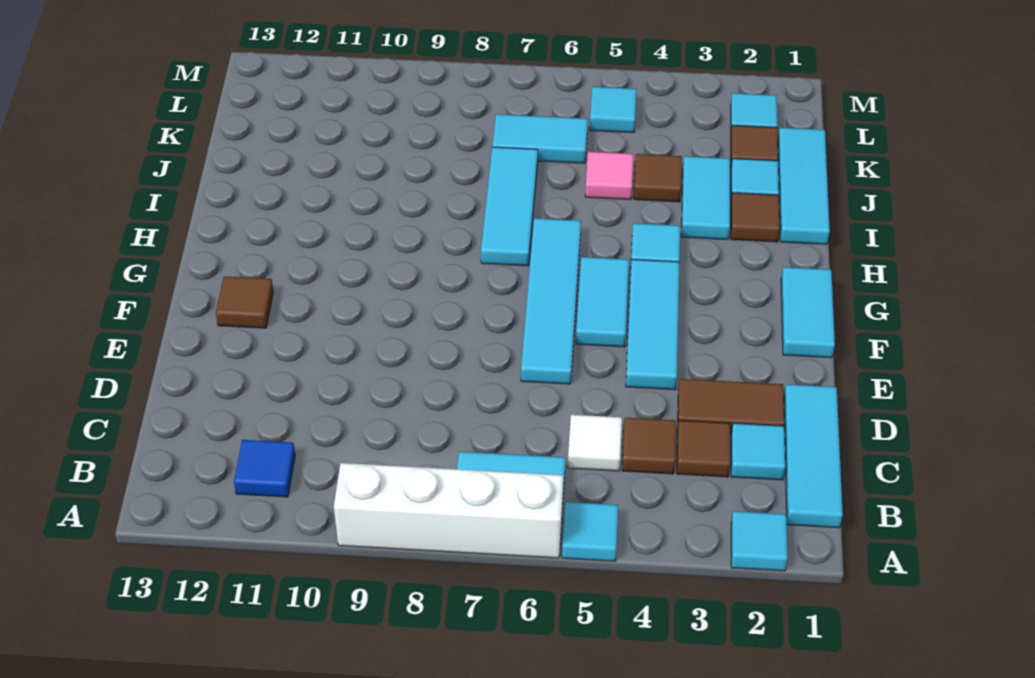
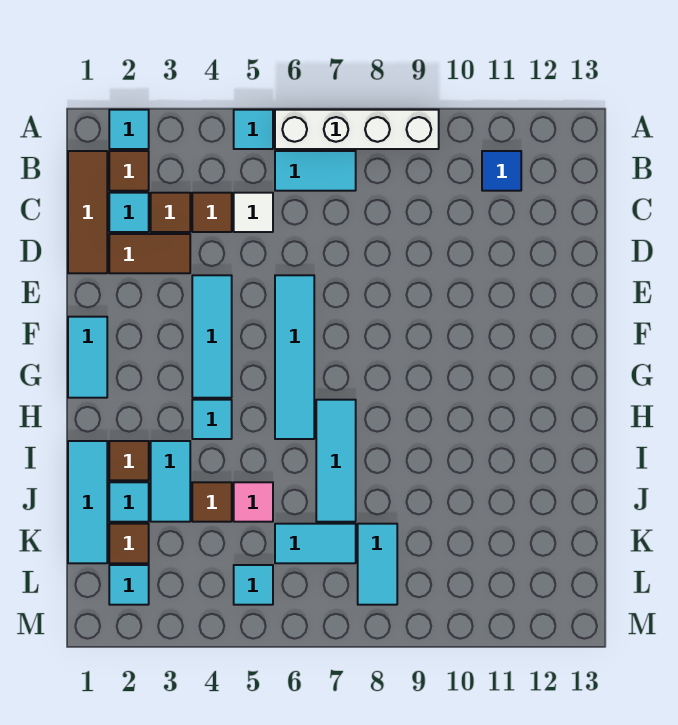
cyan tile B1:D1 level 1 -> brown tile B1:D1 level 1
cyan tile F5:G5 level 1 -> cyan tile K8:L8 level 1
brown tile F12 level 1 -> brown tile B2 level 1

